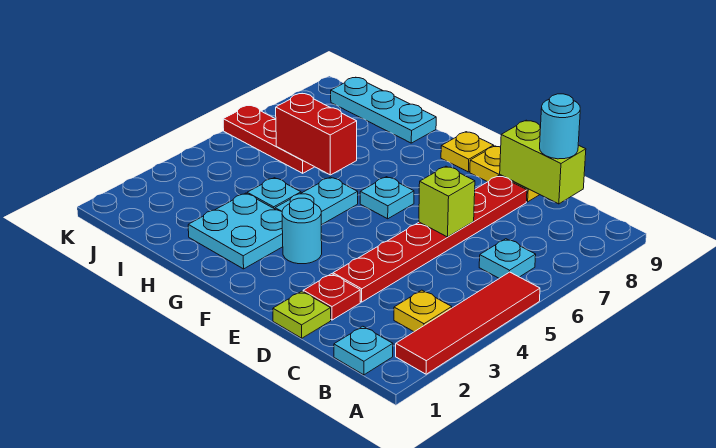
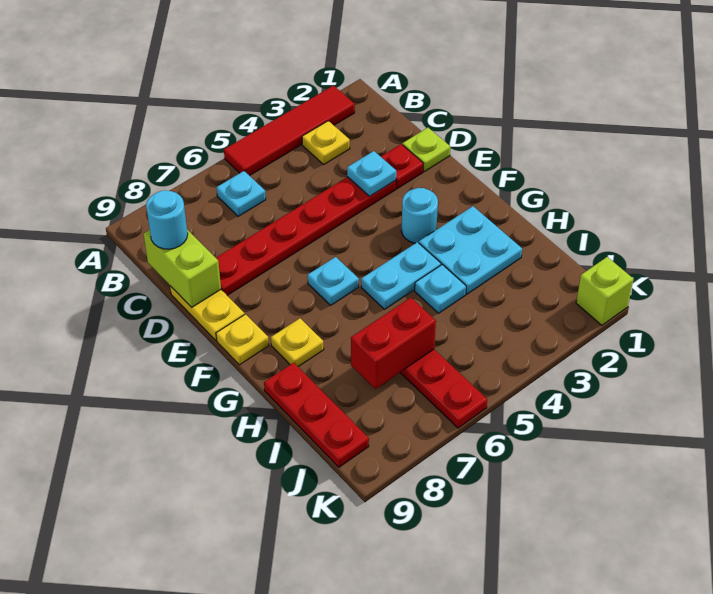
cyan plate B1 level 1 -> cyan plate D3 level 2
lime brick D6 level 2 -> lime brick K1 level 1
none -> yellow plate G8 level 1
red brick H6:I6 level 2 -> red brick I6:I7 level 2
cyan plate H9:J9 level 1 -> red plate H9:J9 level 1

